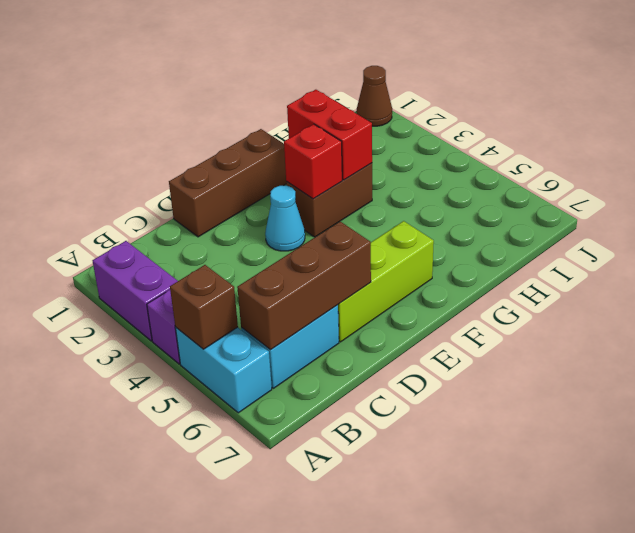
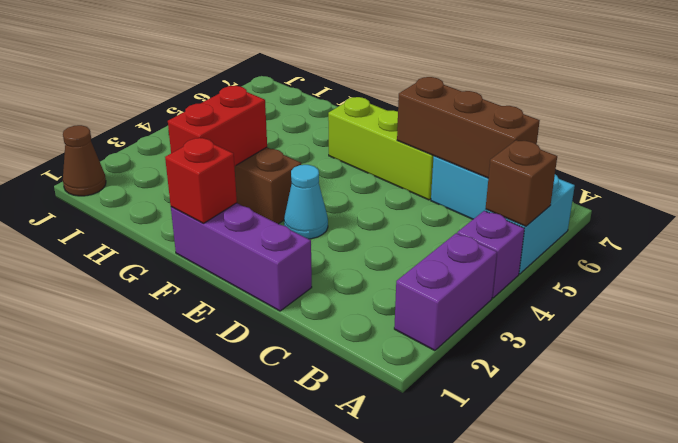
brown brick D1:F1 level 1 -> purple brick D1:F1 level 1
red brick F3 level 2 -> red brick F1 level 2

